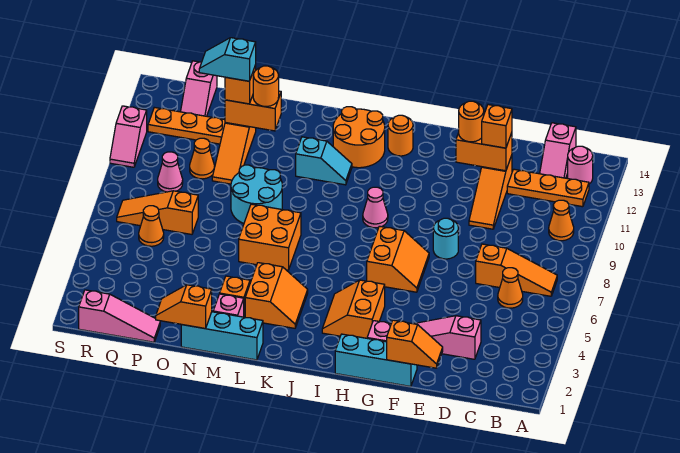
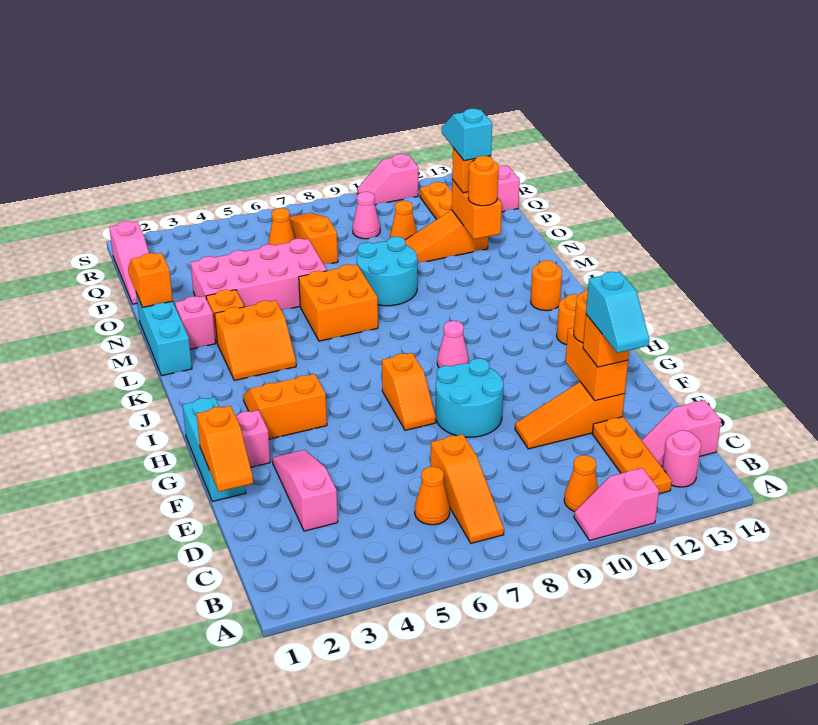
none -> pink slope A10:A11 level 1 top 11
cyan round brick F8 level 1 -> cyan round brick F8:G9 level 1
orange slope G6:H7 level 1 top H -> orange slope G7:H7 level 1 top H
orange round brick J12:K13 level 1 -> orange round brick K13 level 1
cyan slope K11:L11 level 1 top L -> cyan slope D12:E12 level 4 top E
none -> pink brick N3:O6 level 1

